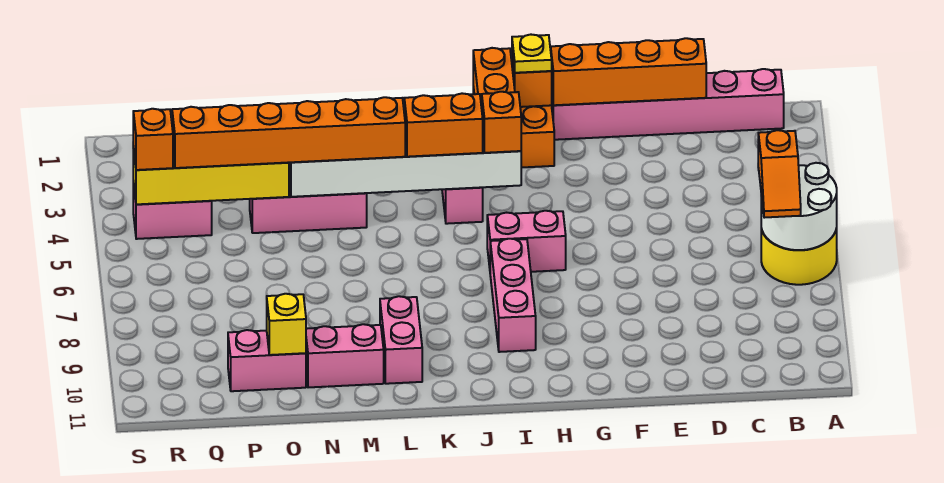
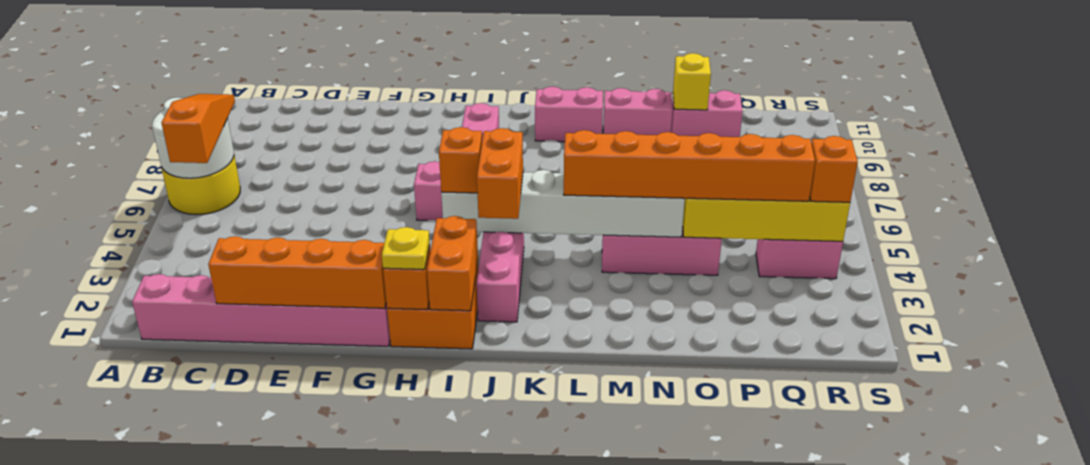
orange slope B6:B7 level 3 top 6 -> orange slope B5:B7 level 3 top 5
orange brick J4:K4 level 3 -> orange brick J3:J4 level 3
pink brick L9:L10 level 1 -> pink brick K10:L10 level 1

